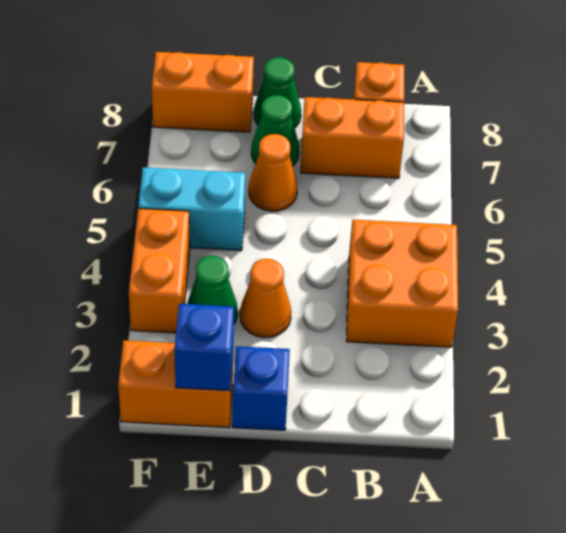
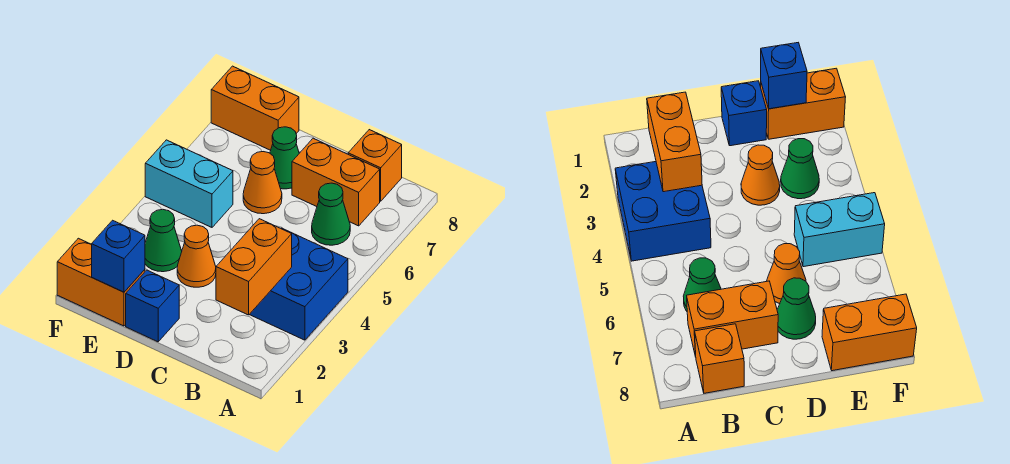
orange brick A3:B4 level 1 -> blue brick A3:B4 level 1
green cone D8 level 1 -> green cone B6 level 1
orange brick F3:F4 level 1 -> orange brick B2:B3 level 2

